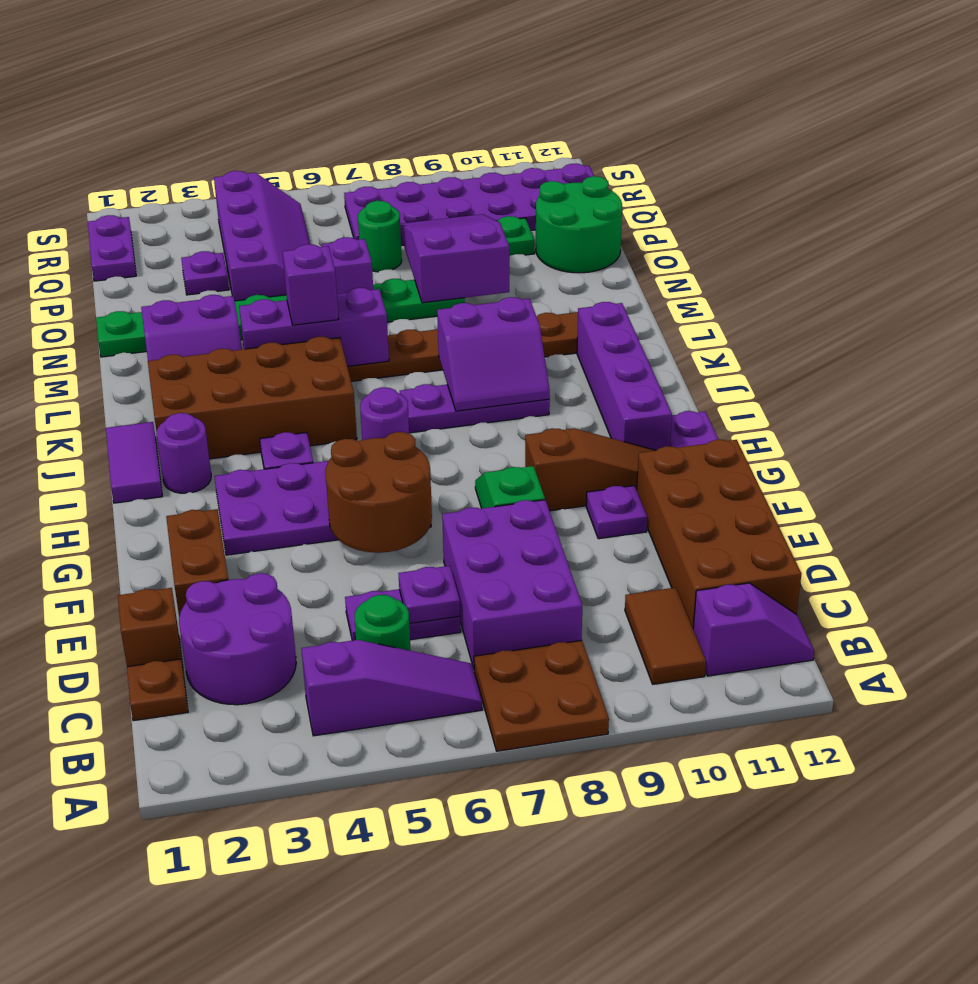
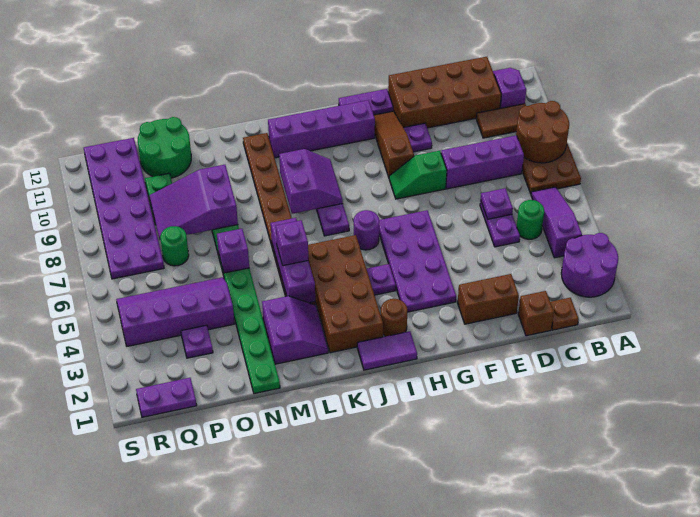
purple round brick C2:D3 level 1 -> purple round brick A2:B3 level 1
purple brick C7:E8 level 1 -> purple brick C8:E8 level 1
brown round brick F5:G6 level 2 -> brown round brick A8:B9 level 2
purple round brick I2 level 1 -> brown round brick I2 level 1

